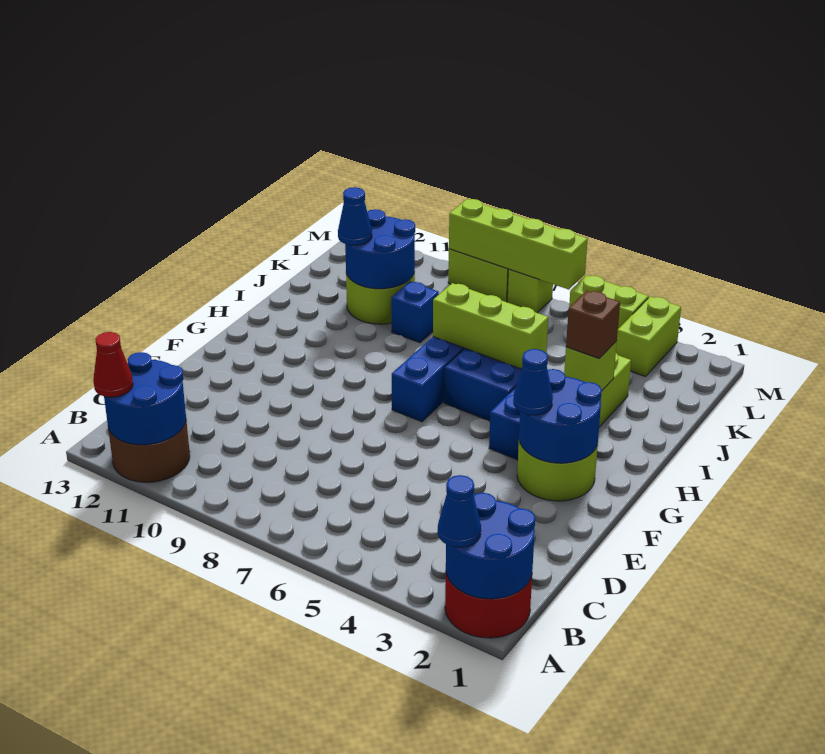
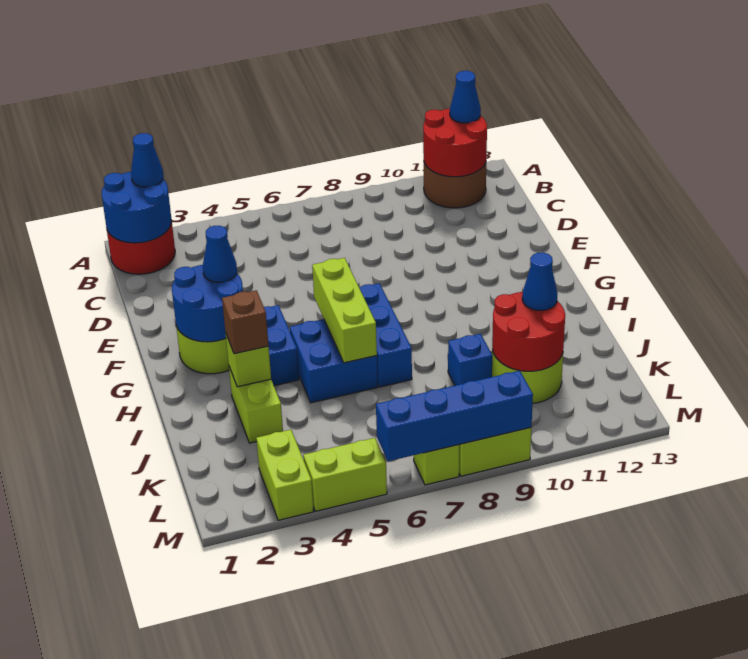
blue round brick A11:B12 level 2 -> red round brick A11:B12 level 2
red cone A12 level 3 -> blue cone A12 level 3
lime brick I5:I7 level 2 -> lime brick G6:I6 level 2
blue round brick J10:K11 level 2 -> red round brick J10:K11 level 2
lime brick M6:M9 level 2 -> blue brick M6:M9 level 2

